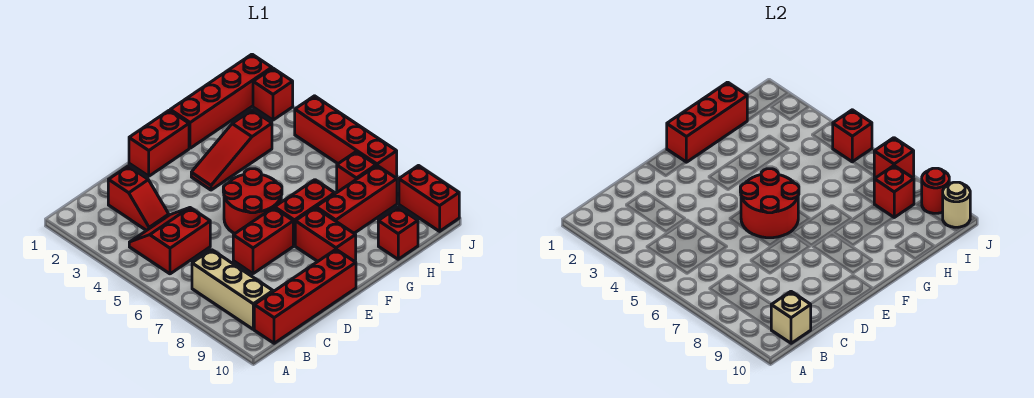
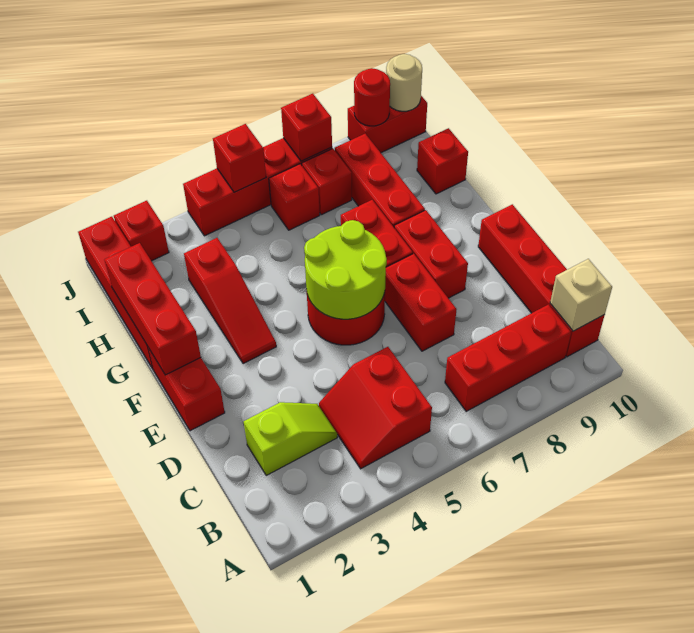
tan brick B7:B9 level 1 -> red brick B7:B9 level 1
red slope C2:C3 level 1 top 2 -> lime slope C2:C3 level 1 top 2
red round brick E5:F6 level 2 -> lime round brick E5:F6 level 2
red brick F8:F9 level 1 -> red brick E8:F8 level 1
red brick I8 level 2 -> red brick I6 level 1

